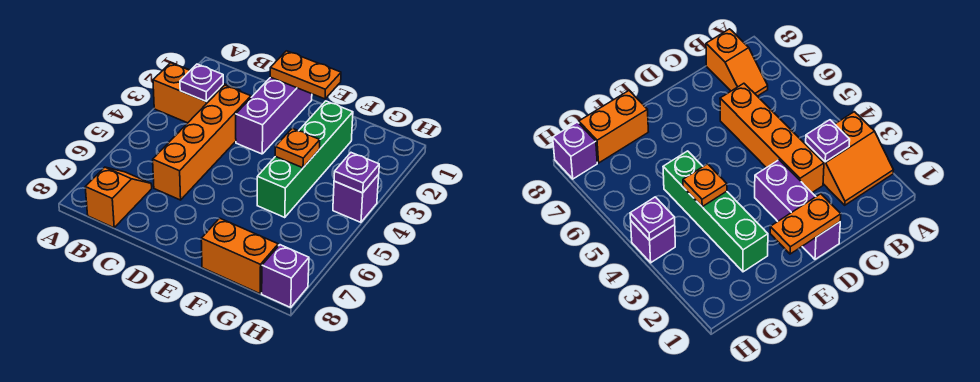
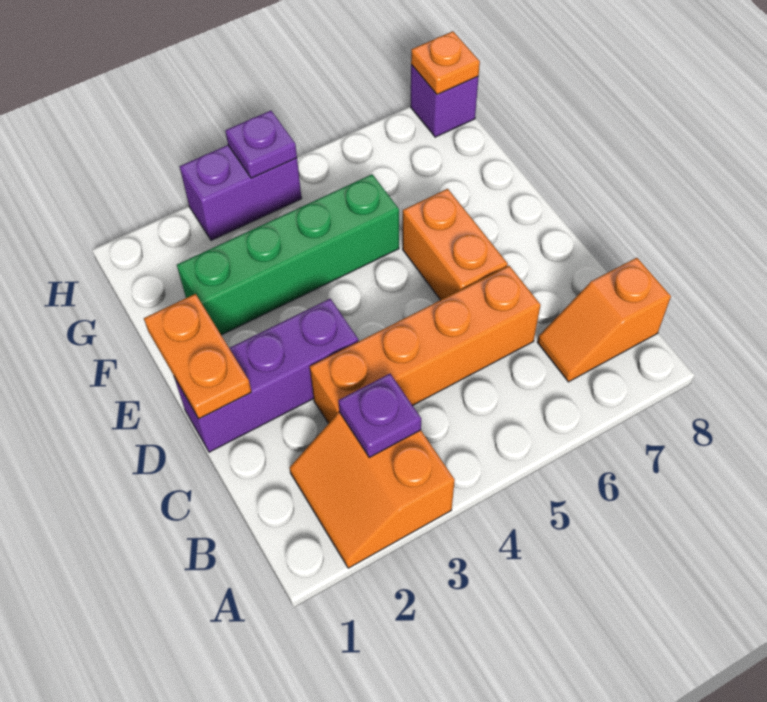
orange plate F4 level 2 -> orange plate H8 level 2
orange brick F8:G8 level 1 -> orange brick D6:E6 level 1
purple brick H4 level 1 -> purple brick H3:H4 level 1

